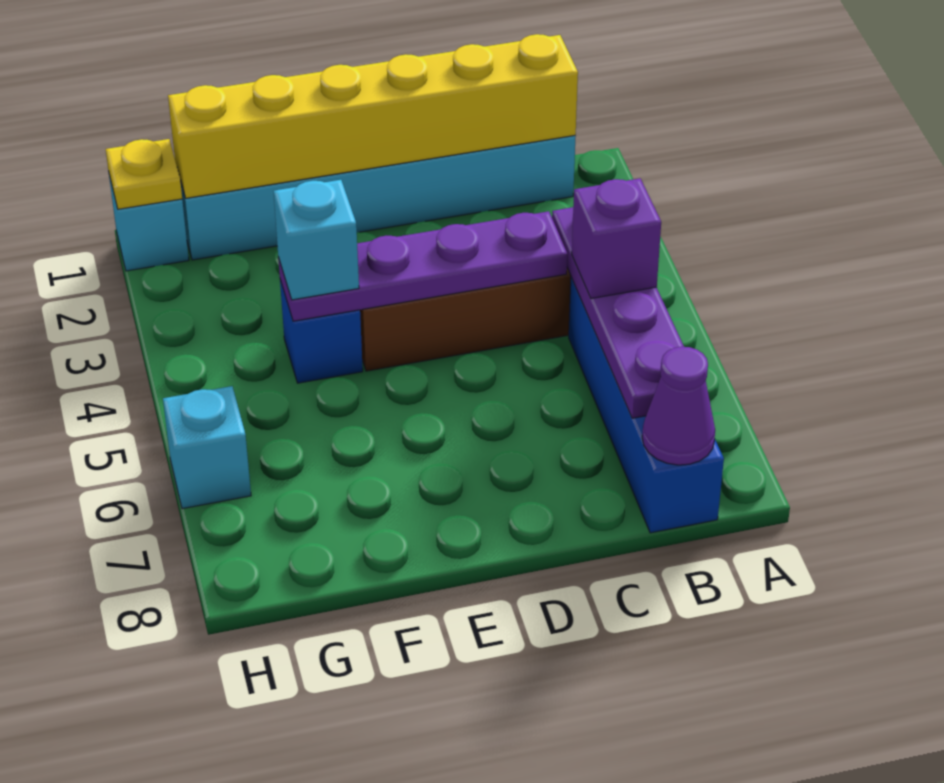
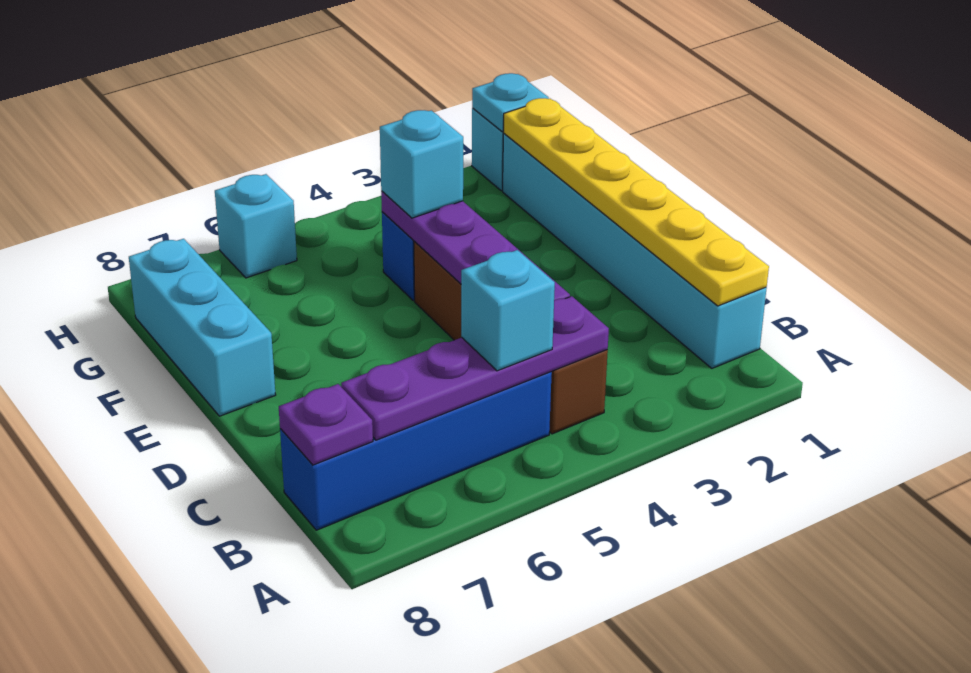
yellow brick B1:G1 level 2 -> yellow plate B1:G1 level 2
purple brick B5 level 3 -> cyan brick B5 level 3
purple cone B8 level 2 -> purple plate B8 level 2
none -> cyan brick E8:G8 level 1
yellow plate H1 level 2 -> cyan plate H1 level 2

